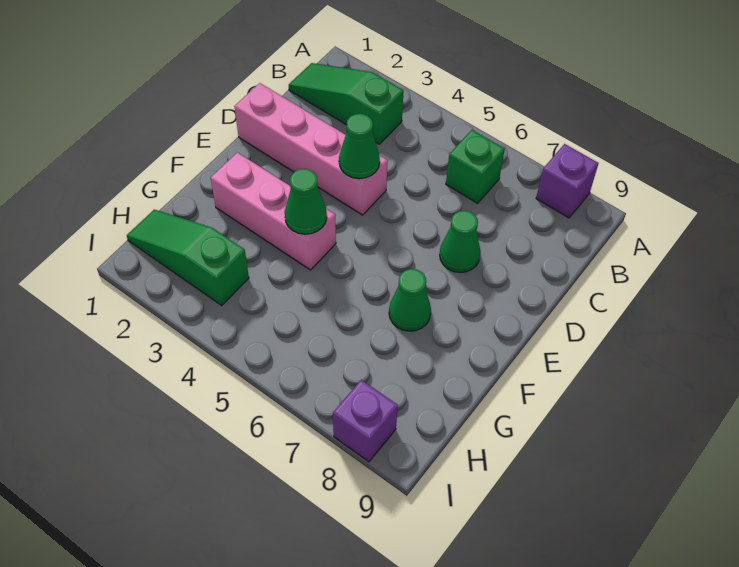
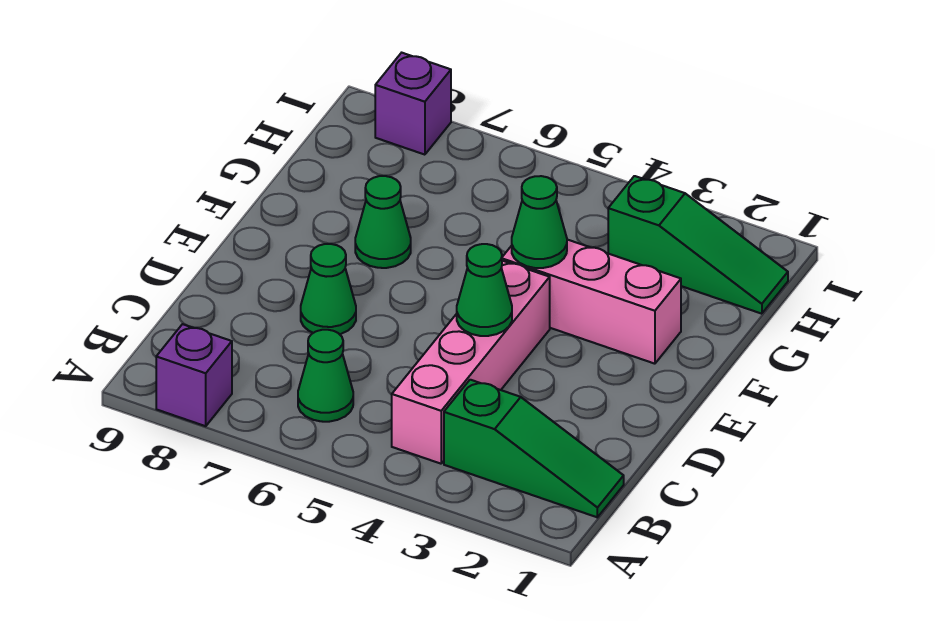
green brick B6 level 1 -> green cone B6 level 1
pink brick D1:D4 level 1 -> pink brick B4:E4 level 1

